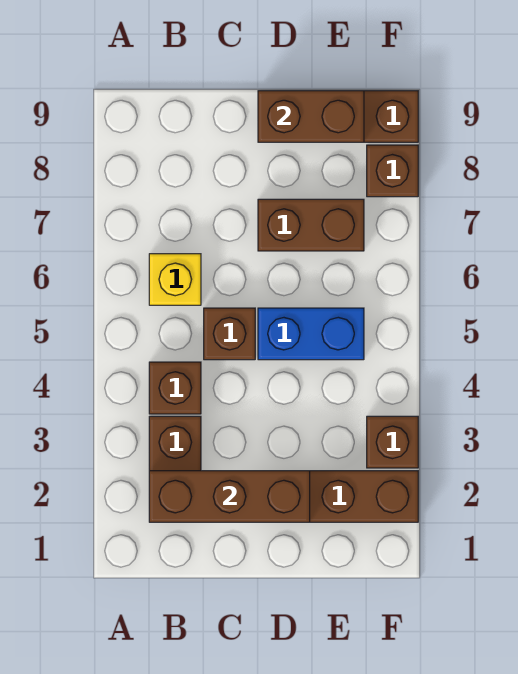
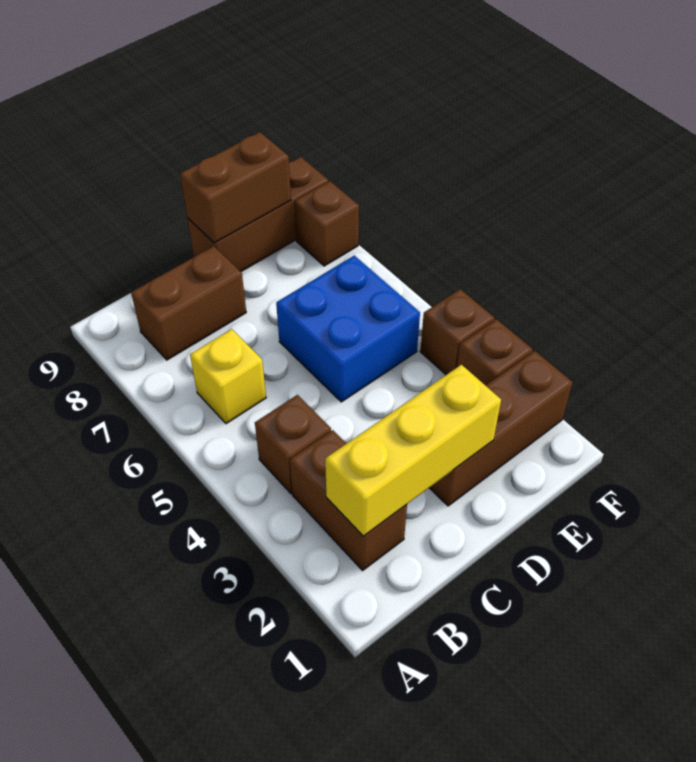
brown brick B2:D2 level 2 -> yellow brick B2:D2 level 2
brown brick C5 level 1 -> brown brick F4 level 1
blue brick D5:E5 level 1 -> blue brick D5:E6 level 1
brown brick D7:E7 level 1 -> brown brick B8:C8 level 1

